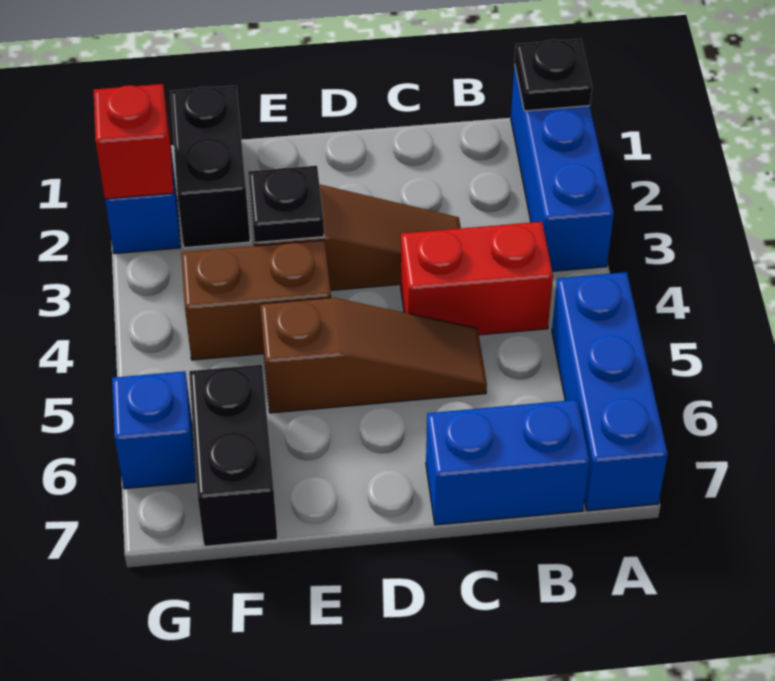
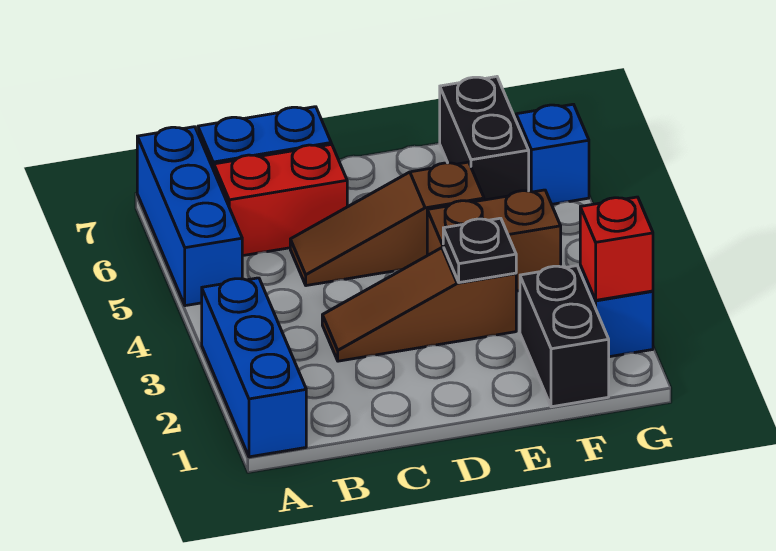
black plate A1 level 2 -> none
red brick B4:C4 level 1 -> red brick B6:C6 level 1

